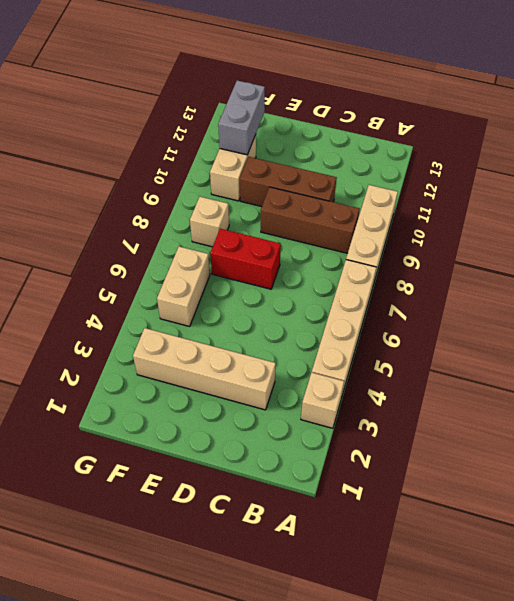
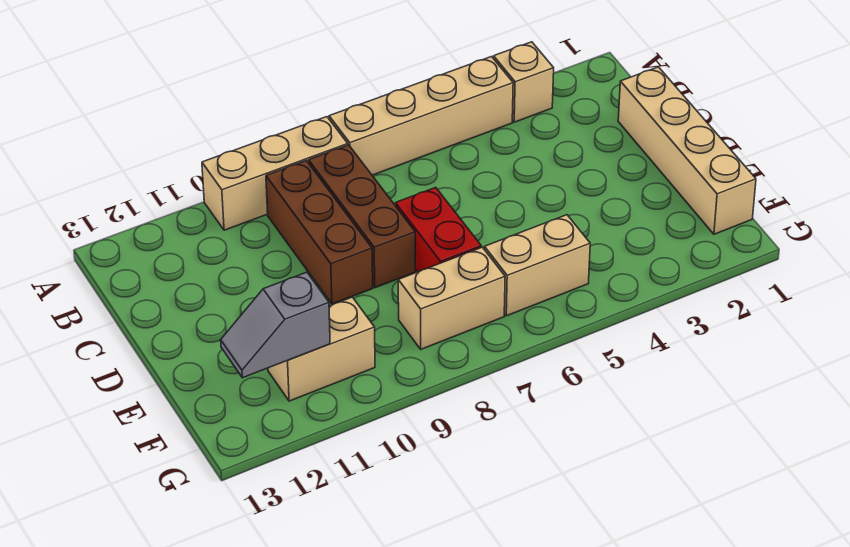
tan brick C3:F3 level 1 -> tan brick C1:F1 level 1
brown brick C10:E10 level 1 -> brown brick B8:D8 level 1
tan brick F8 level 1 -> tan brick F7:F8 level 1
grey brick F11:F12 level 2 -> grey slope F11:F12 level 2 top 11

